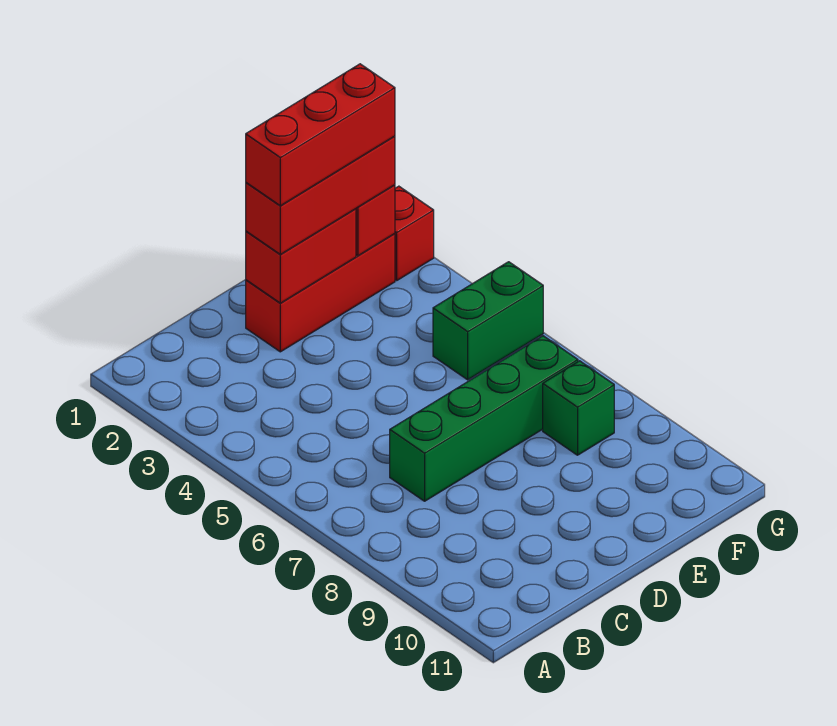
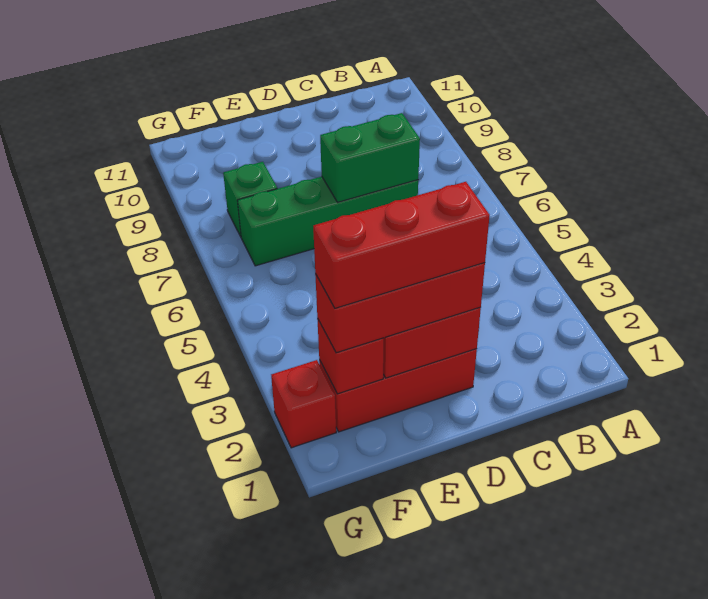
green brick F5:G5 level 1 -> green brick C7:D7 level 2

